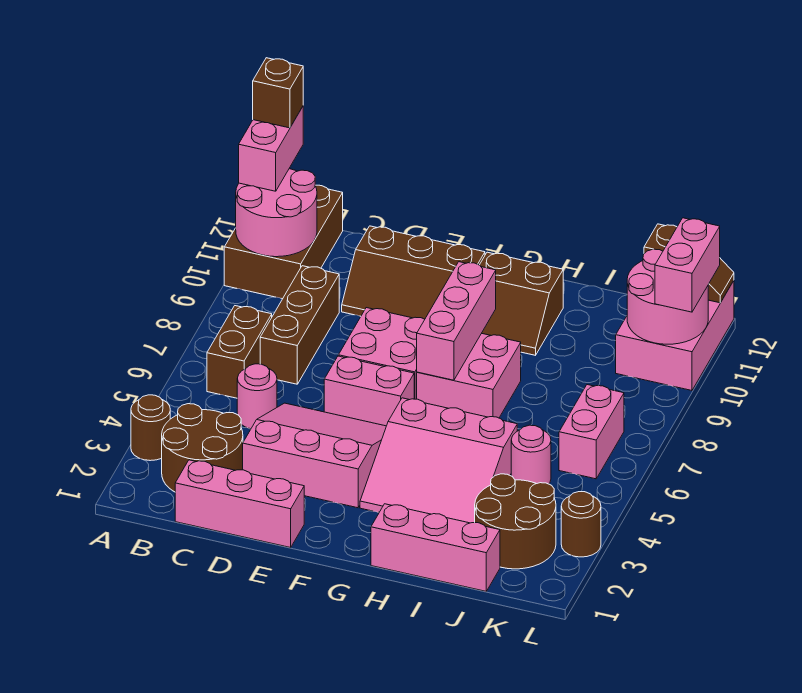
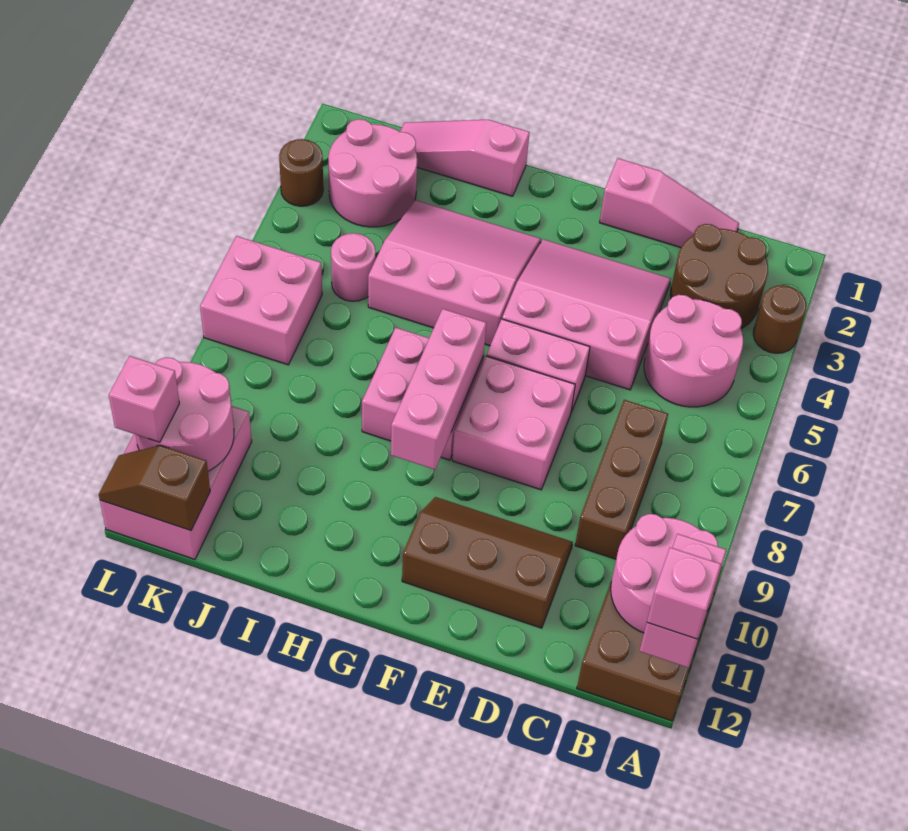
brown brick A12 level 4 -> pink brick A12 level 4
brown brick B6:B7 level 1 -> none
pink brick C1:E1 level 1 -> pink slope C1:E1 level 1 top E
pink round brick C5 level 1 -> pink round brick B4:C5 level 1
pink slope D3:F5 level 1 top 3 -> pink slope D3:F5 level 1 top 5
brown slope G10:H11 level 1 top 11 -> none
pink brick H1:J1 level 1 -> pink slope H1:J1 level 1 top H
brown round brick J2:K3 level 1 -> pink round brick J2:K3 level 1
pink brick K6:K7 level 1 -> pink brick K6:L7 level 1
pink brick L10:L11 level 3 -> pink brick L11 level 3

